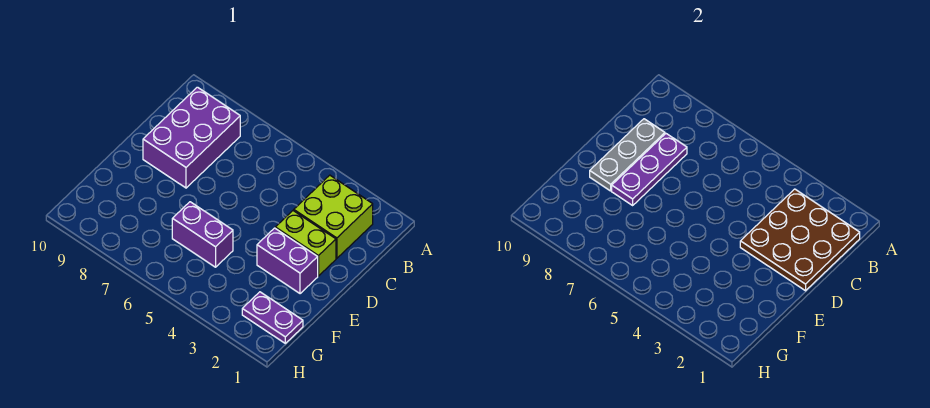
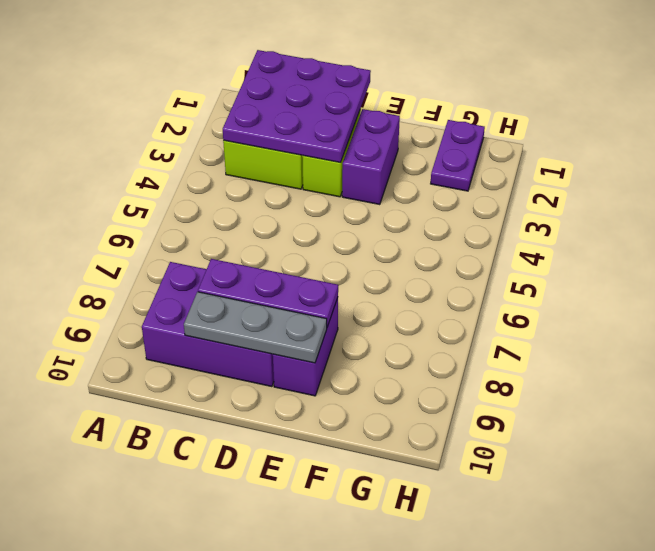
brown plate B1:D3 level 2 -> purple plate B1:D3 level 2
purple brick F5:F6 level 1 -> purple brick E8:E9 level 1

